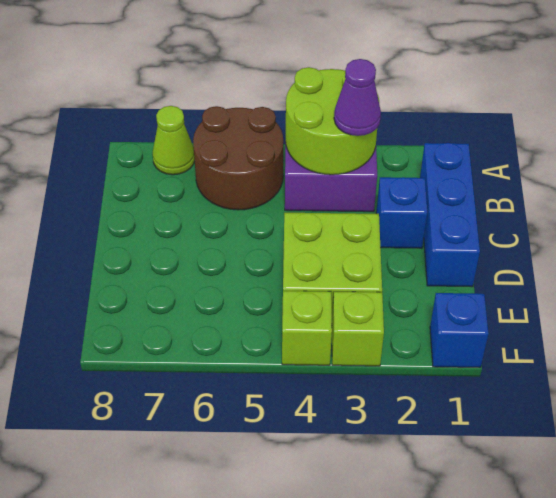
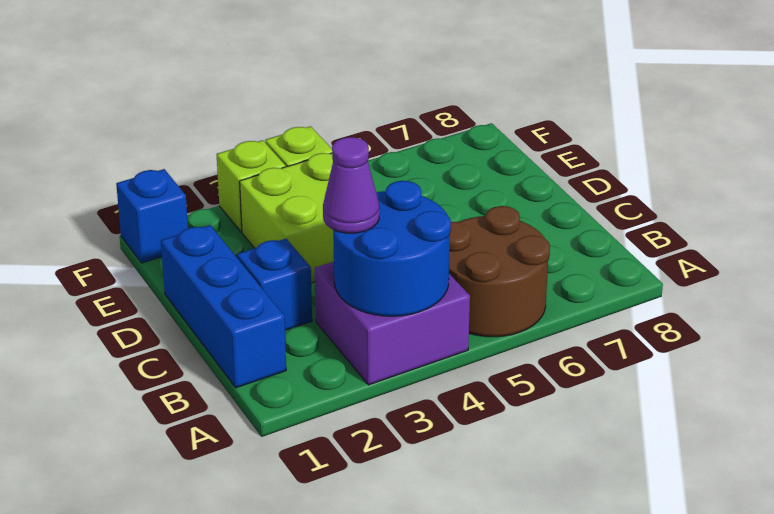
lime round brick A3:B4 level 2 -> blue round brick A3:B4 level 2
lime cone A7 level 1 -> none

